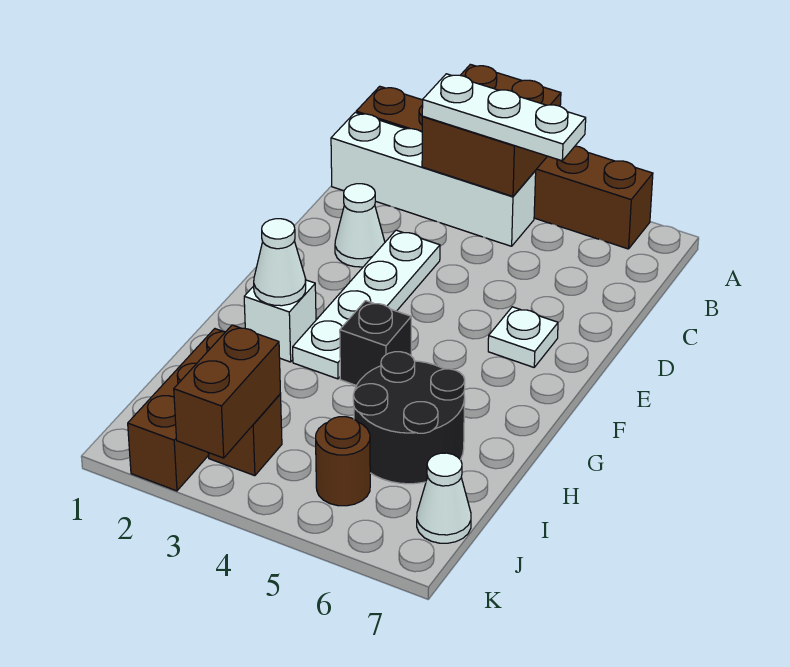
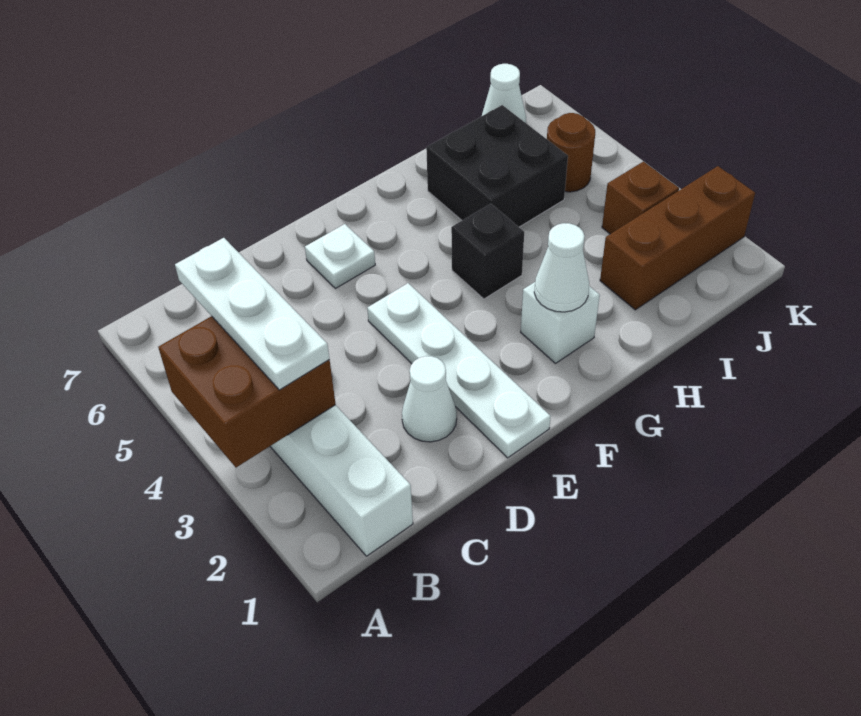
brown brick A1:A6 level 1 -> none
white plate D3:G3 level 1 -> white plate E1:E4 level 1
black round brick H5:I6 level 1 -> black brick H5:I6 level 1
brown brick J3:K3 level 2 -> none

